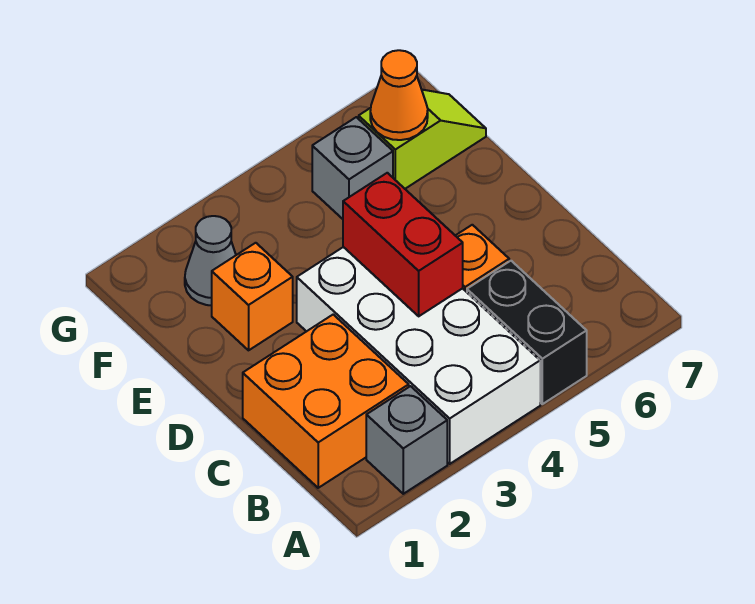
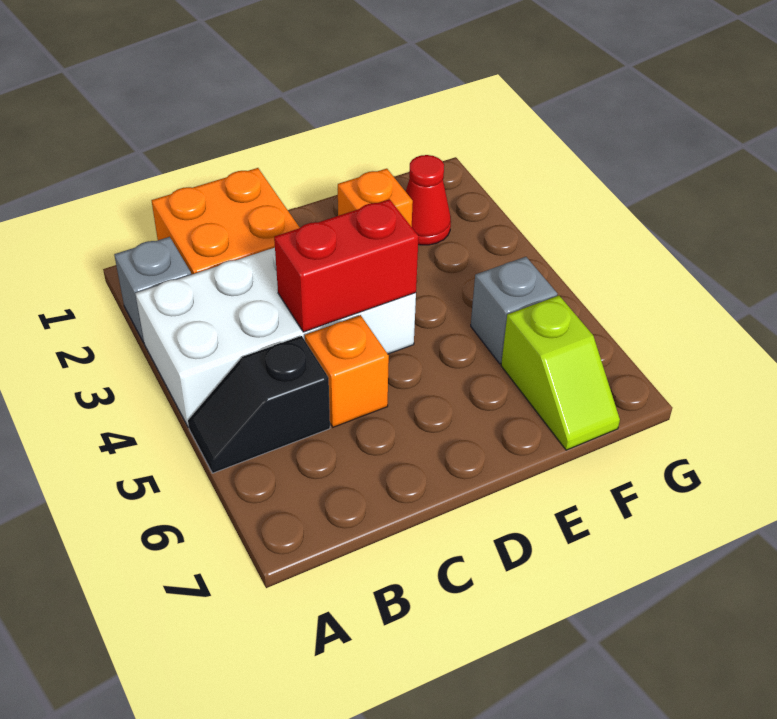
black brick A5:B5 level 1 -> black slope A5:B5 level 1 top B
grey cone F2 level 1 -> red cone F2 level 1
orange cone F6 level 2 -> none

